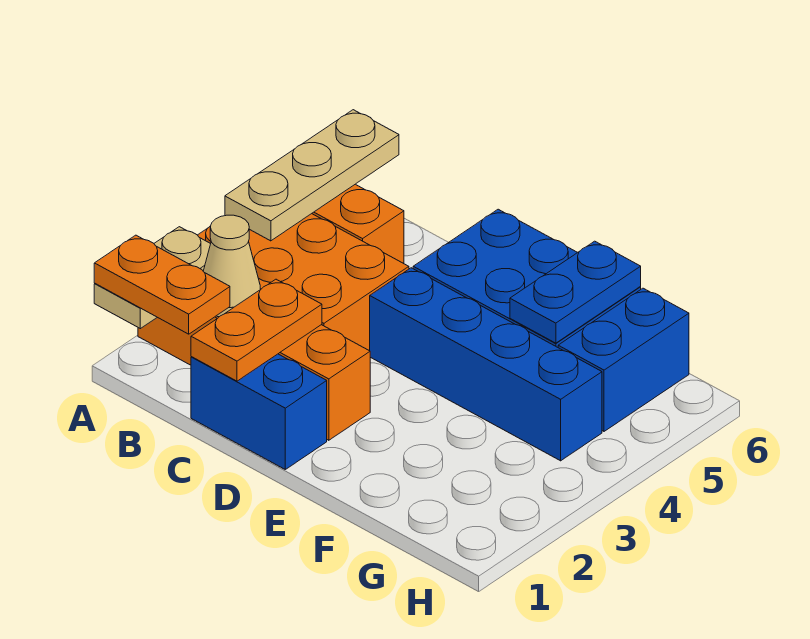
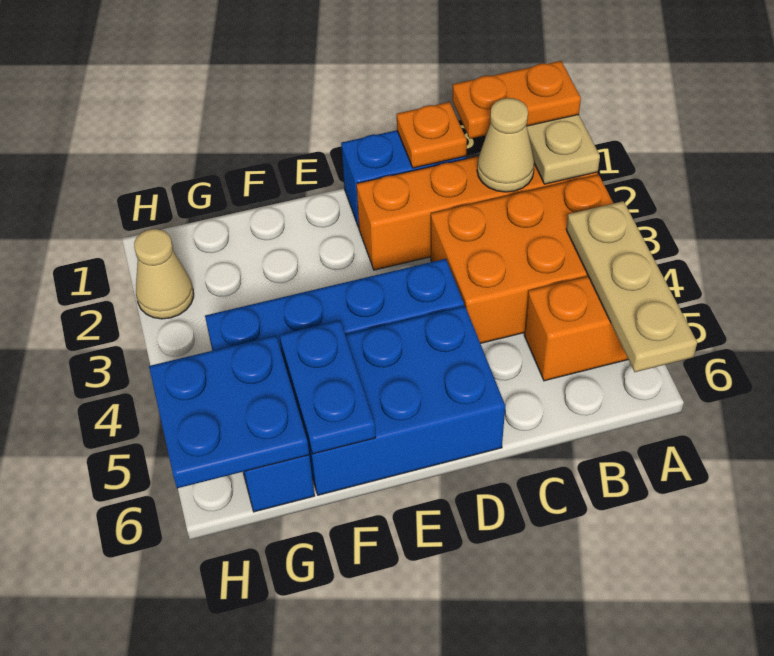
orange plate C1:C2 level 2 -> orange plate C1 level 2
none -> blue plate G5:H6 level 2
none -> tan cone H2 level 1

